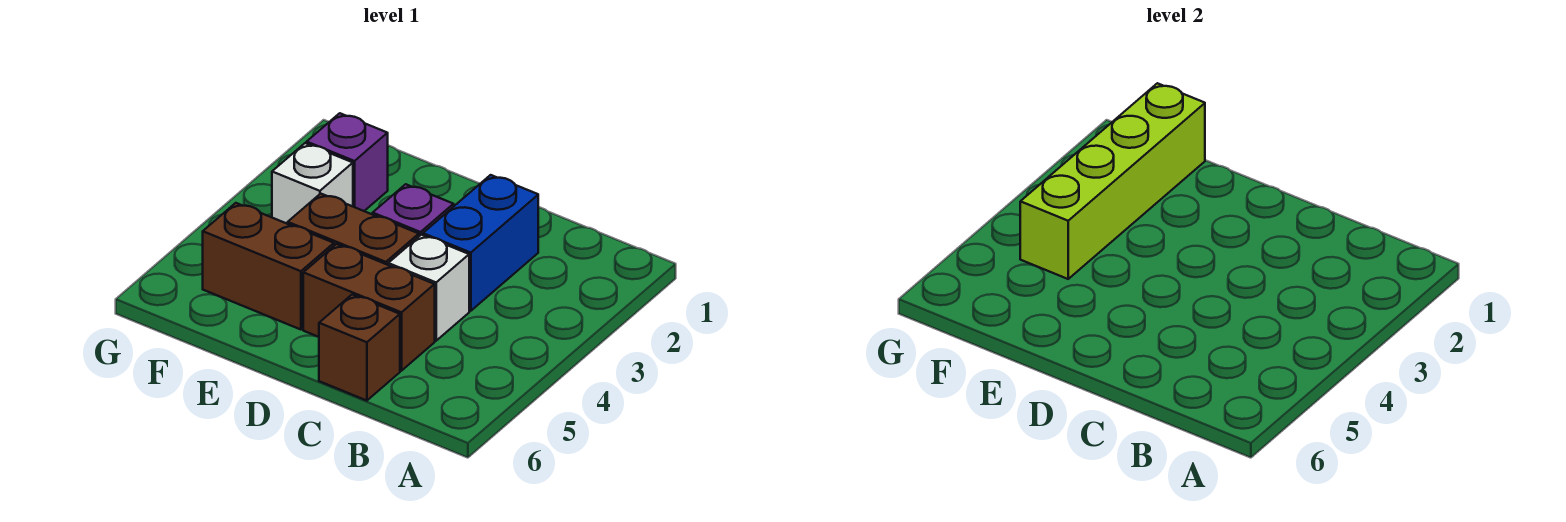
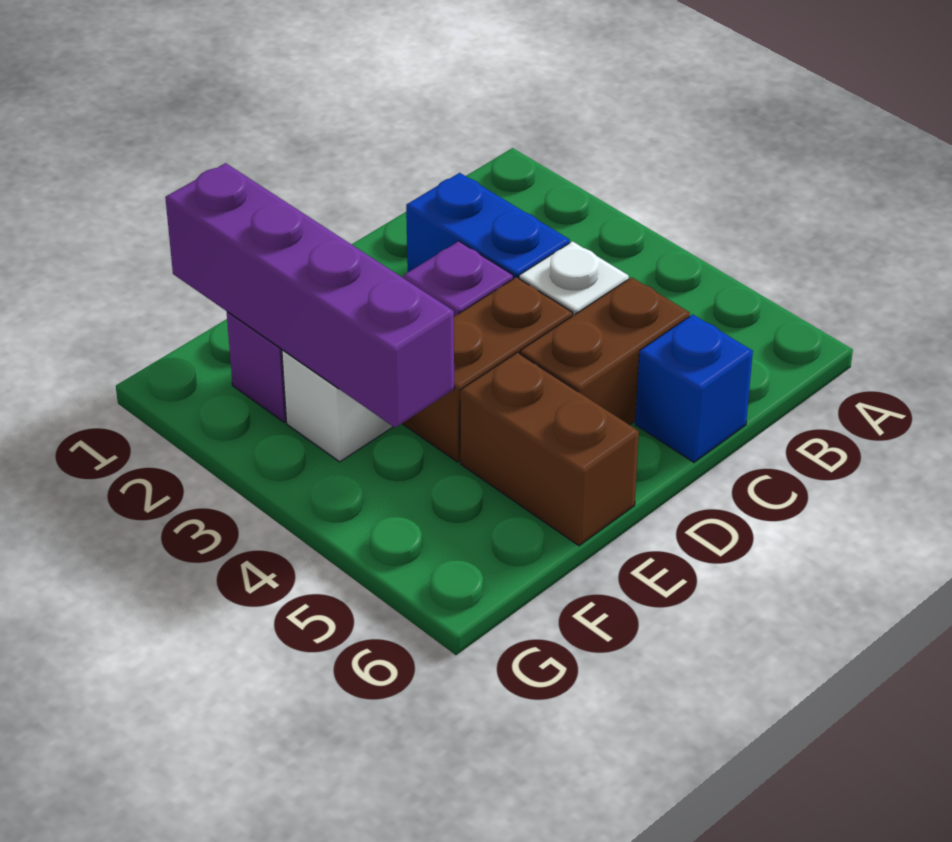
brown brick C6 level 1 -> blue brick C6 level 1
brown brick E5:F5 level 1 -> brown brick E5:E6 level 1
lime brick F1:F4 level 2 -> purple brick F1:F4 level 2

